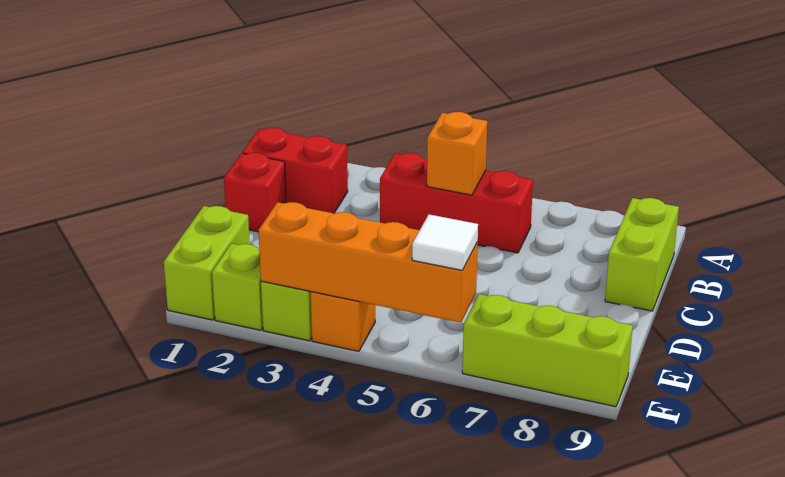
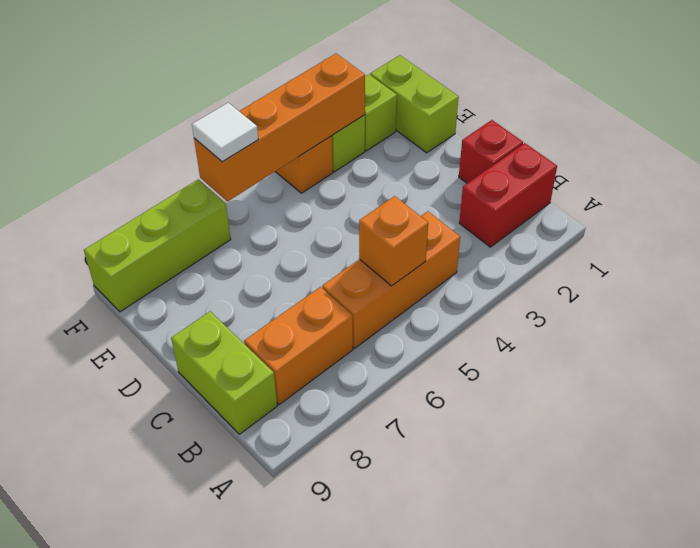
red brick B4:B6 level 1 -> orange brick B4:B6 level 1
none -> orange brick B7:B8 level 1

